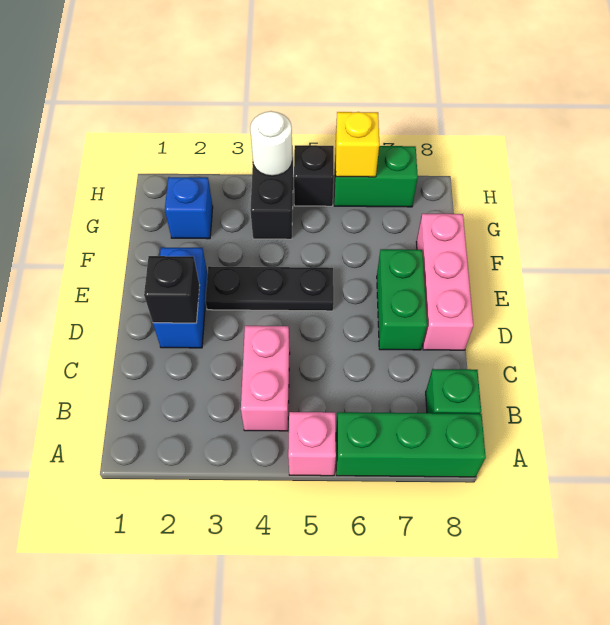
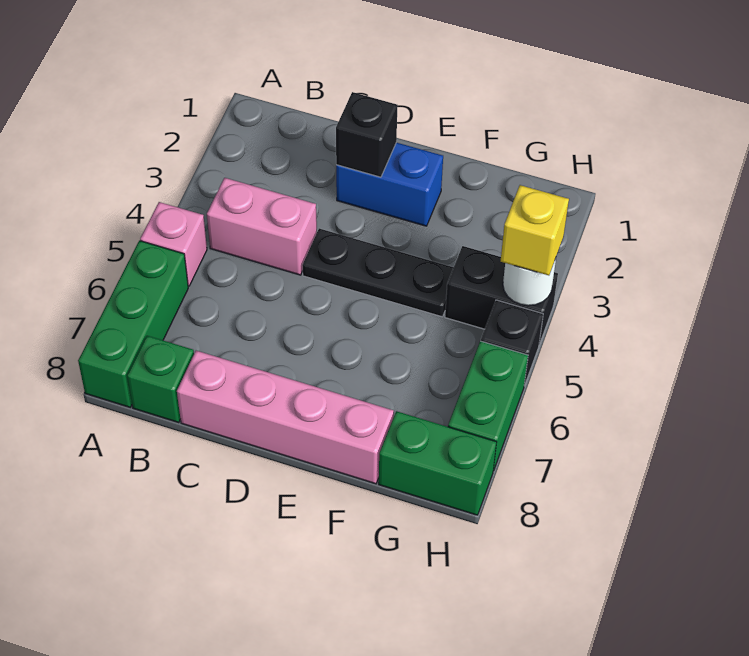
green brick D7:E7 level 1 -> green brick G8:H8 level 1
pink brick D8:F8 level 1 -> pink brick C8:F8 level 1
black plate E3:E5 level 1 -> black plate D4:F4 level 1
blue brick G2 level 1 -> none
yellow brick H6 level 2 -> yellow brick H4 level 3

